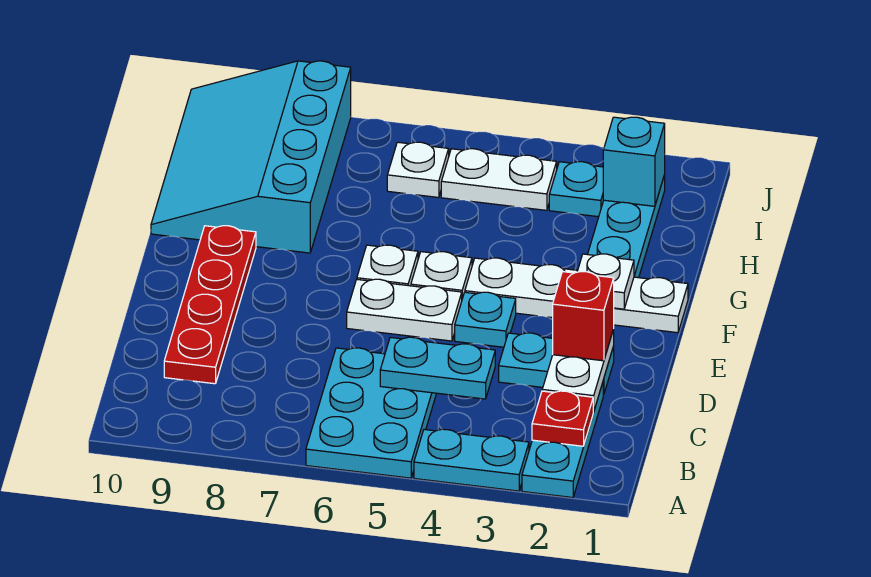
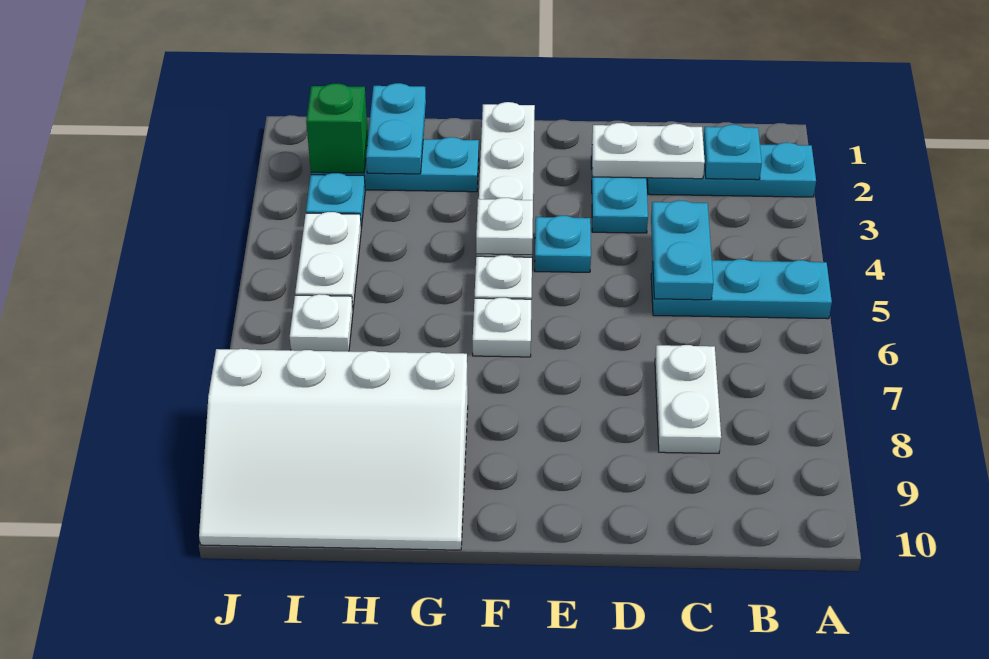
cyan plate A3:A4 level 1 -> cyan plate H1:H2 level 2
cyan plate A5:C6 level 1 -> cyan plate A5:C5 level 1
red plate B2 level 2 -> cyan plate B2 level 2
red plate C9:F9 level 1 -> none
red brick D2 level 3 -> none
white plate E5:E6 level 1 -> white plate C7:C8 level 1
white plate F2 level 2 -> white plate F4 level 2
cyan slope G8:J10 level 1 top 8 -> white slope G8:J10 level 1 top 8
cyan brick I2 level 2 -> green brick I2 level 2

